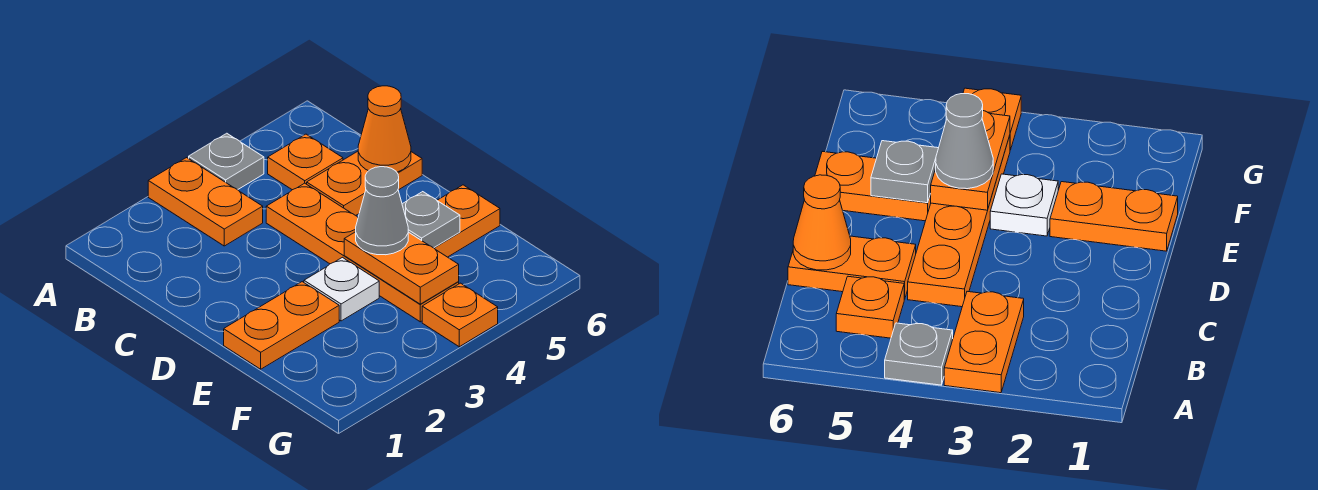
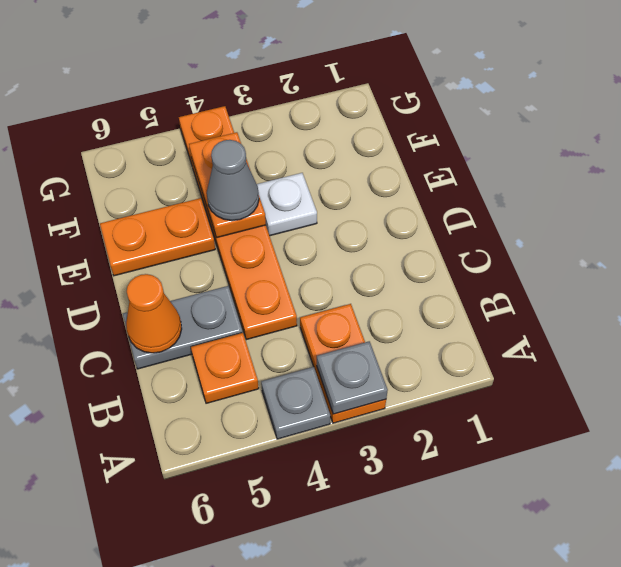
orange plate C5:C6 level 1 -> grey plate C5:C6 level 1
orange plate E1:E2 level 1 -> none
grey plate E5 level 2 -> grey plate A3 level 2

